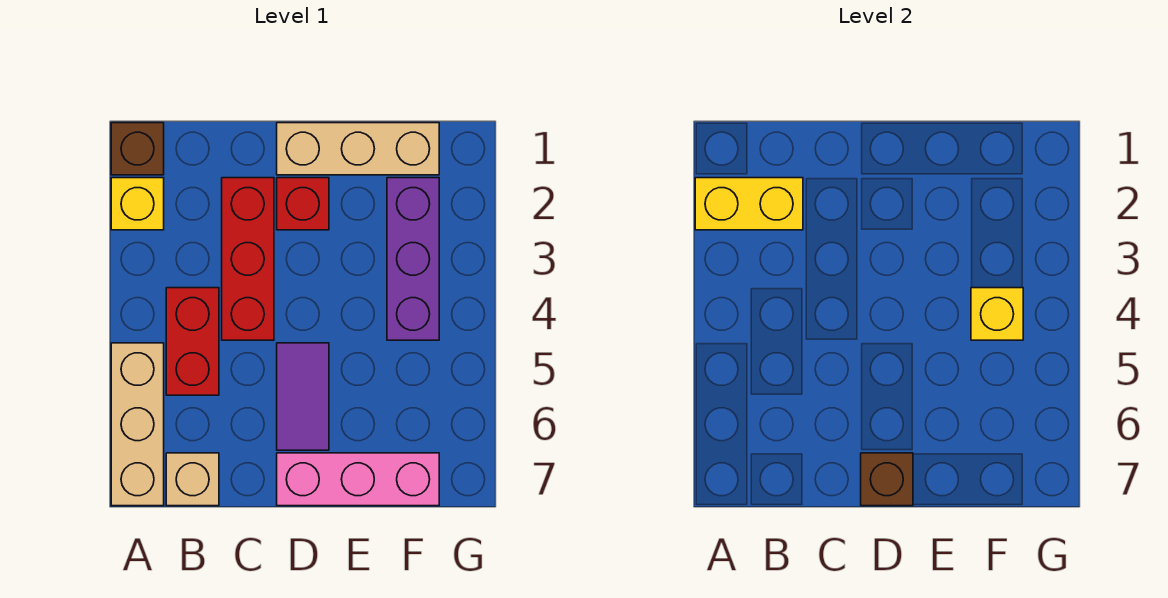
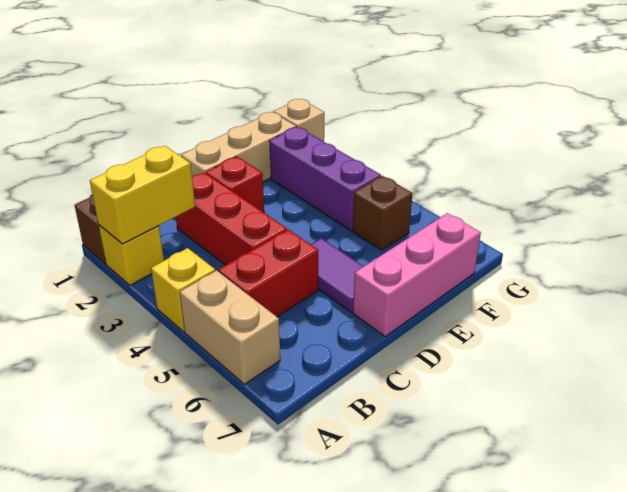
tan brick A5:A7 level 1 -> tan brick A5:A6 level 1
red brick B4:B5 level 1 -> red brick B5:C5 level 1
tan brick B7 level 1 -> tan brick G1 level 1
brown brick D7 level 2 -> brown brick F5 level 1
yellow brick F4 level 2 -> yellow brick A4 level 1

